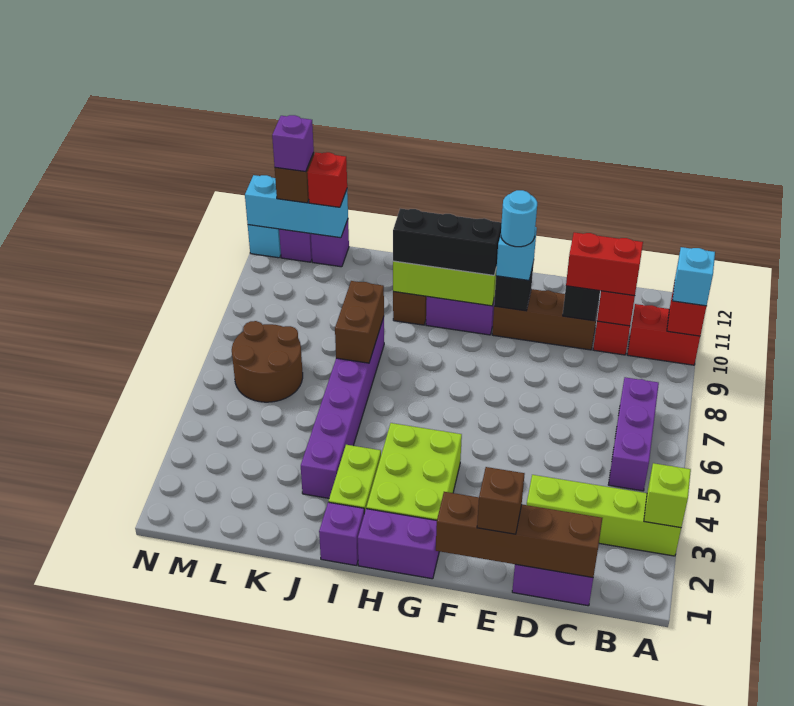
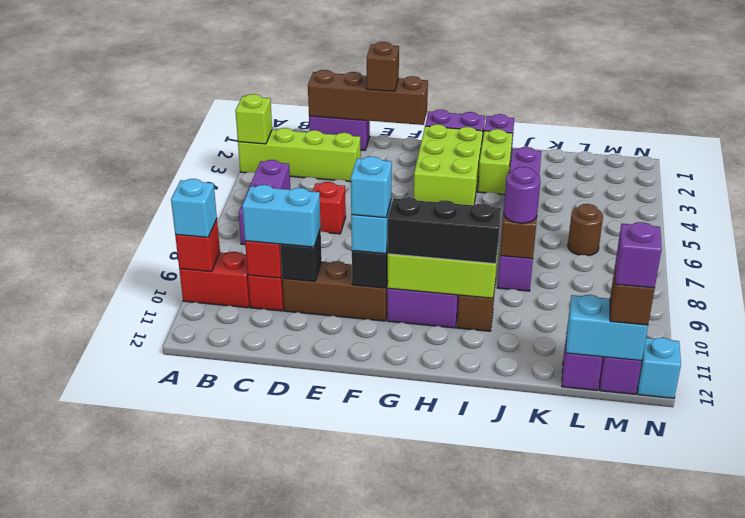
red brick C10:D10 level 3 -> cyan brick C10:D10 level 3
cyan round brick F10 level 4 -> cyan brick F10 level 4
none -> purple round brick J8 level 3
brown round brick L6:M7 level 1 -> brown round brick L6 level 1
cyan brick L12:N12 level 2 -> cyan brick L12:M12 level 2
red brick L12 level 3 -> red brick D6 level 1

